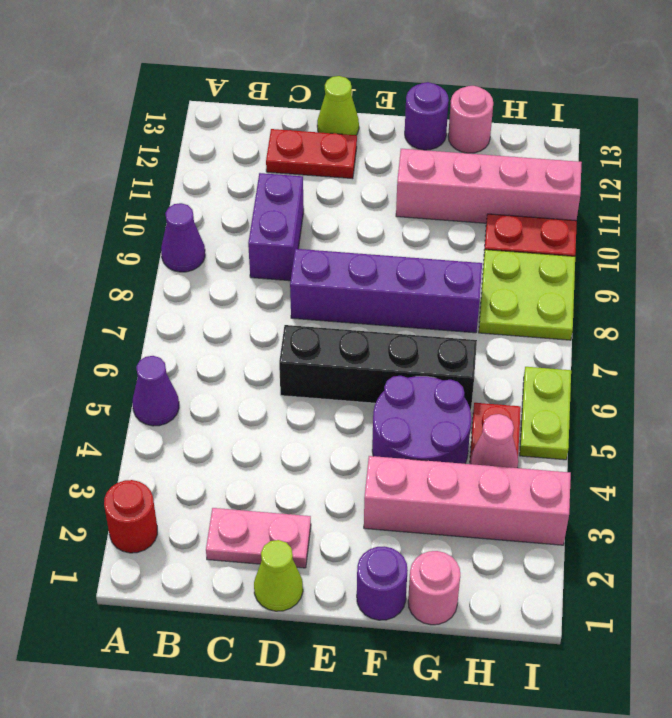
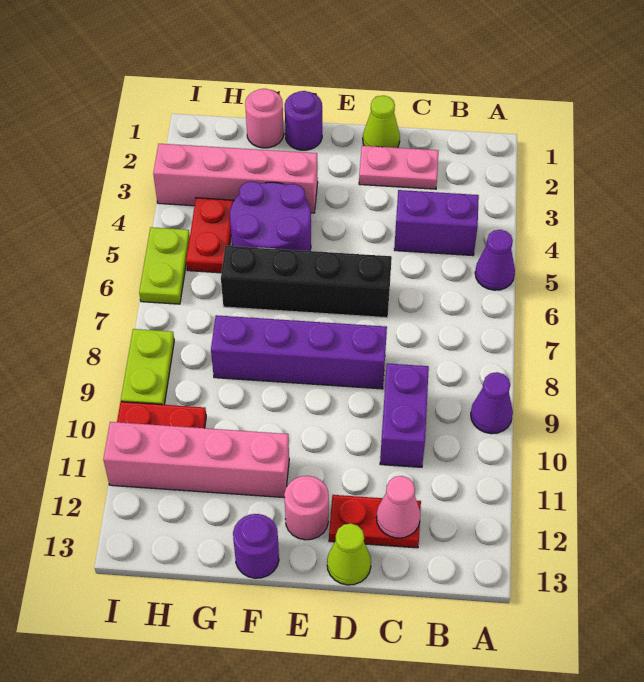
red round brick A2 level 1 -> none
none -> purple brick B4:C4 level 1
pink round brick G13 level 1 -> pink round brick E12 level 1
pink cone H4 level 2 -> pink cone C12 level 2
lime plate H8:I9 level 1 -> lime plate I8:I9 level 1

